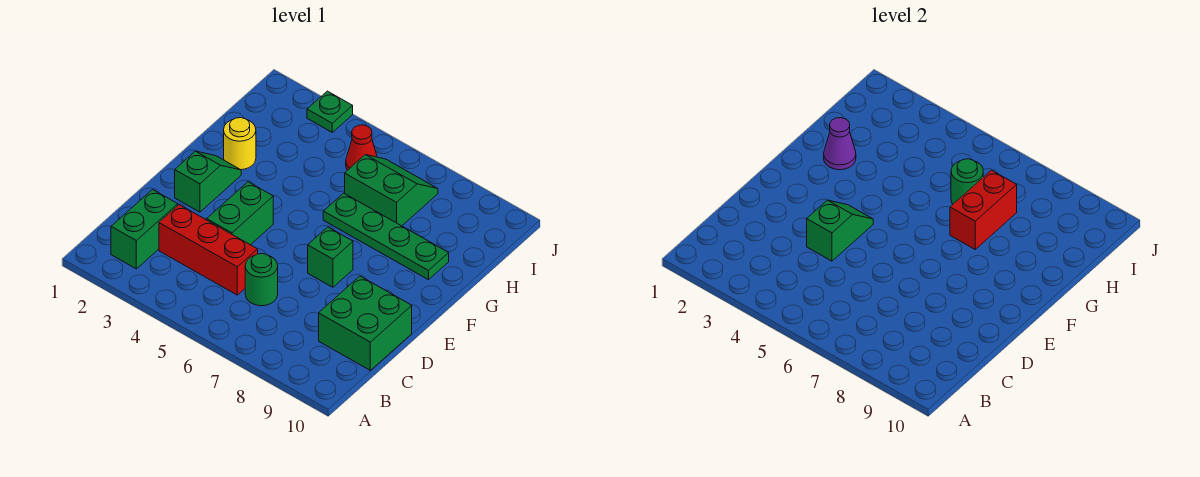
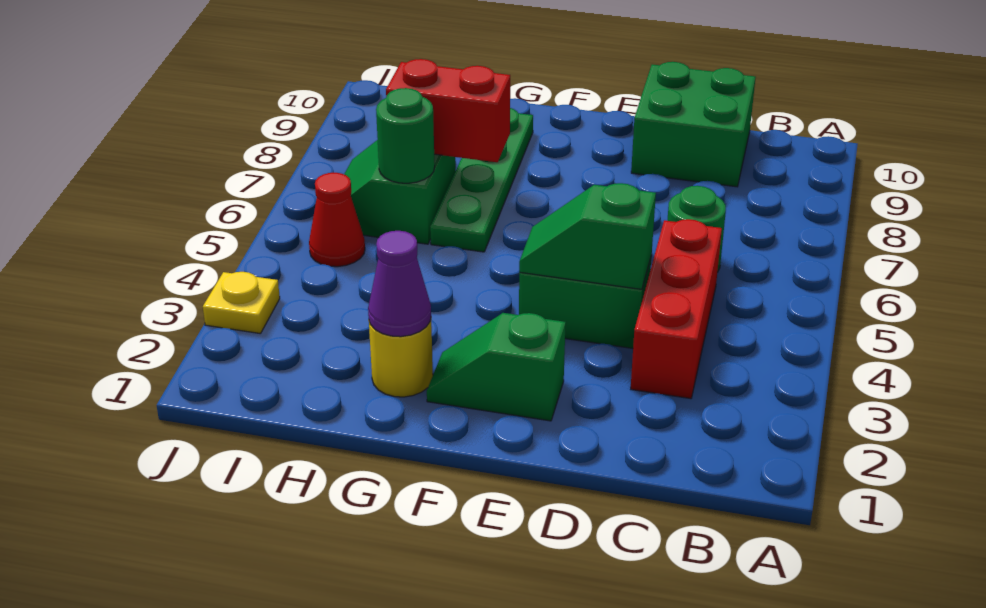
green brick B2:C2 level 1 -> none
green brick E7 level 1 -> none
green plate J3 level 1 -> yellow plate J3 level 1

